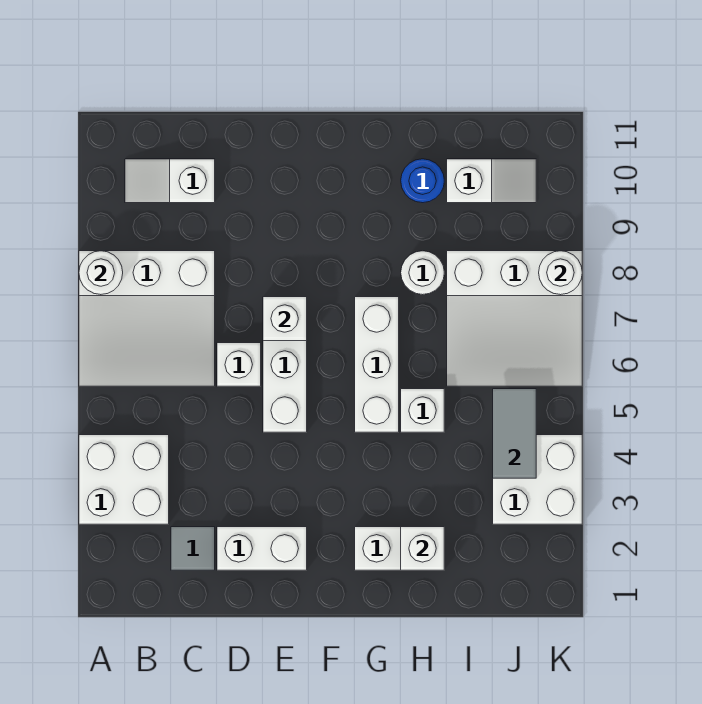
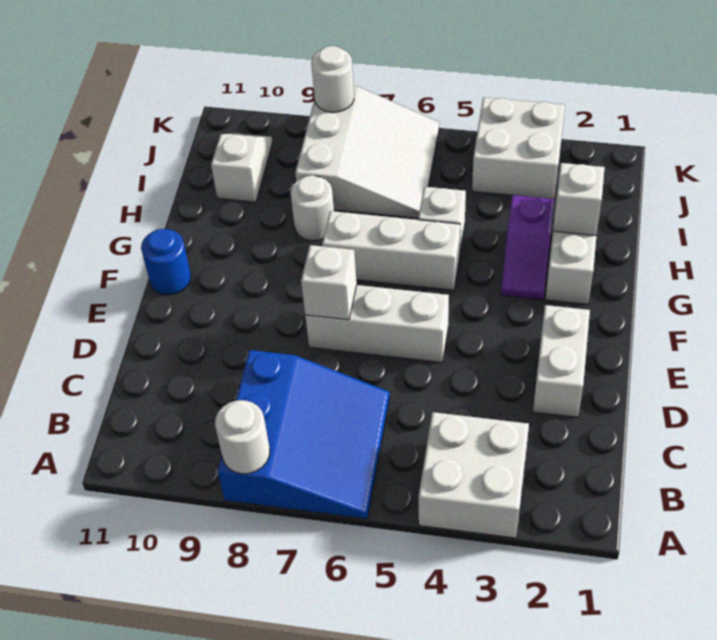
white slope A6:C8 level 1 top 8 -> blue slope A6:C8 level 1 top 8
white slope B10:C10 level 1 top C -> none
grey tile C2 level 1 -> none
white brick D6 level 1 -> none
none -> purple slope G3:H3 level 1 top H
blue round brick H10 level 1 -> blue round brick F11 level 1
grey tile J4:J5 level 2 -> none

